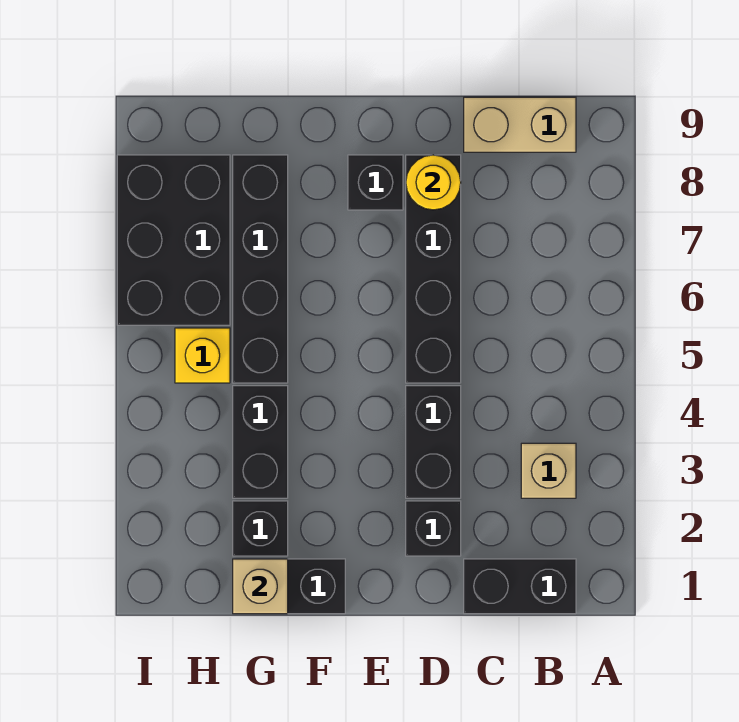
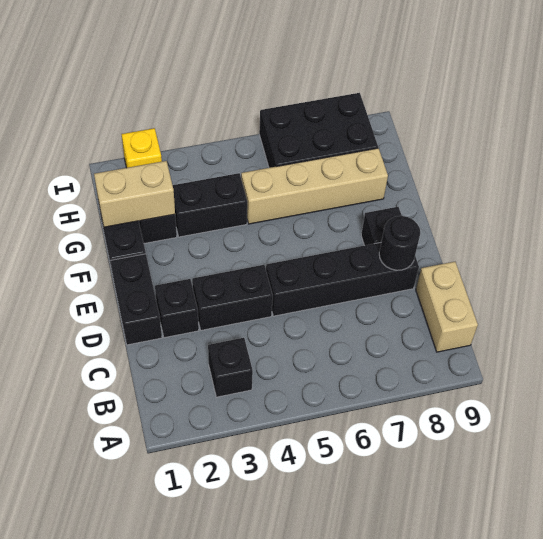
black brick B1:C1 level 1 -> black brick D1:E1 level 1
tan brick B3 level 1 -> black brick B3 level 1
yellow round brick D8 level 2 -> black round brick D8 level 2
tan brick G1 level 2 -> tan brick G1:G2 level 2
black brick G5:G8 level 1 -> tan brick G5:G8 level 1
yellow brick H5 level 1 -> yellow brick I2 level 1

